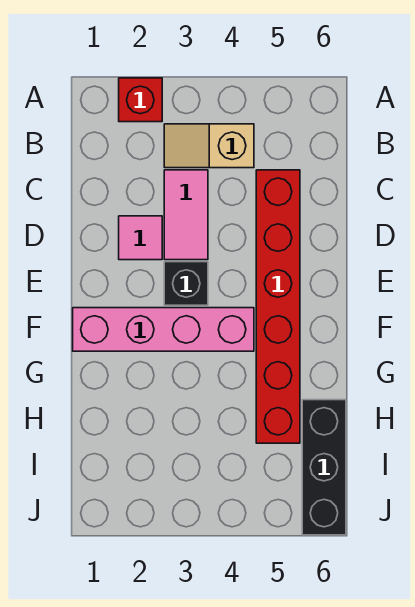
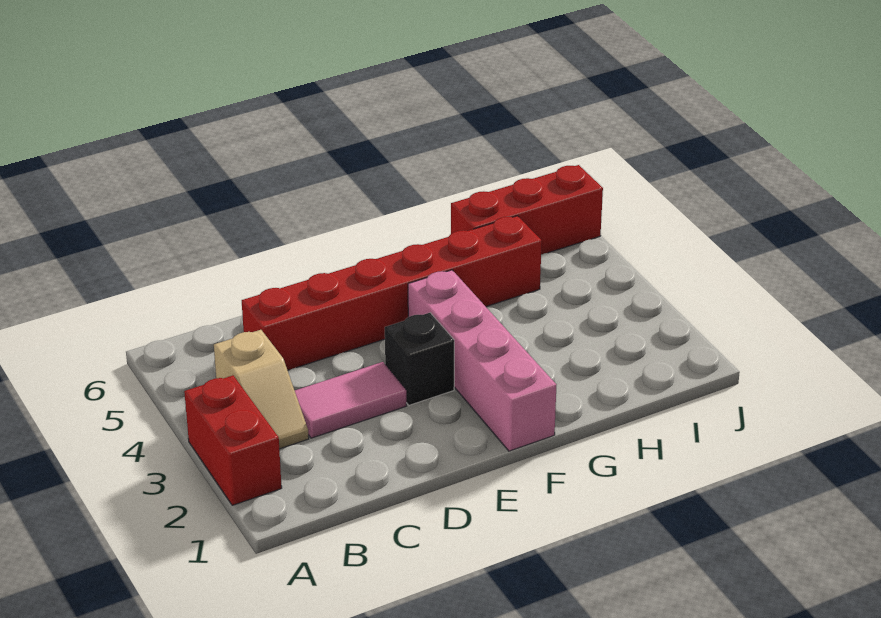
red brick A2 level 1 -> red brick A2:A3 level 1
pink tile D2 level 1 -> none
black brick H6:J6 level 1 -> red brick H6:J6 level 1

